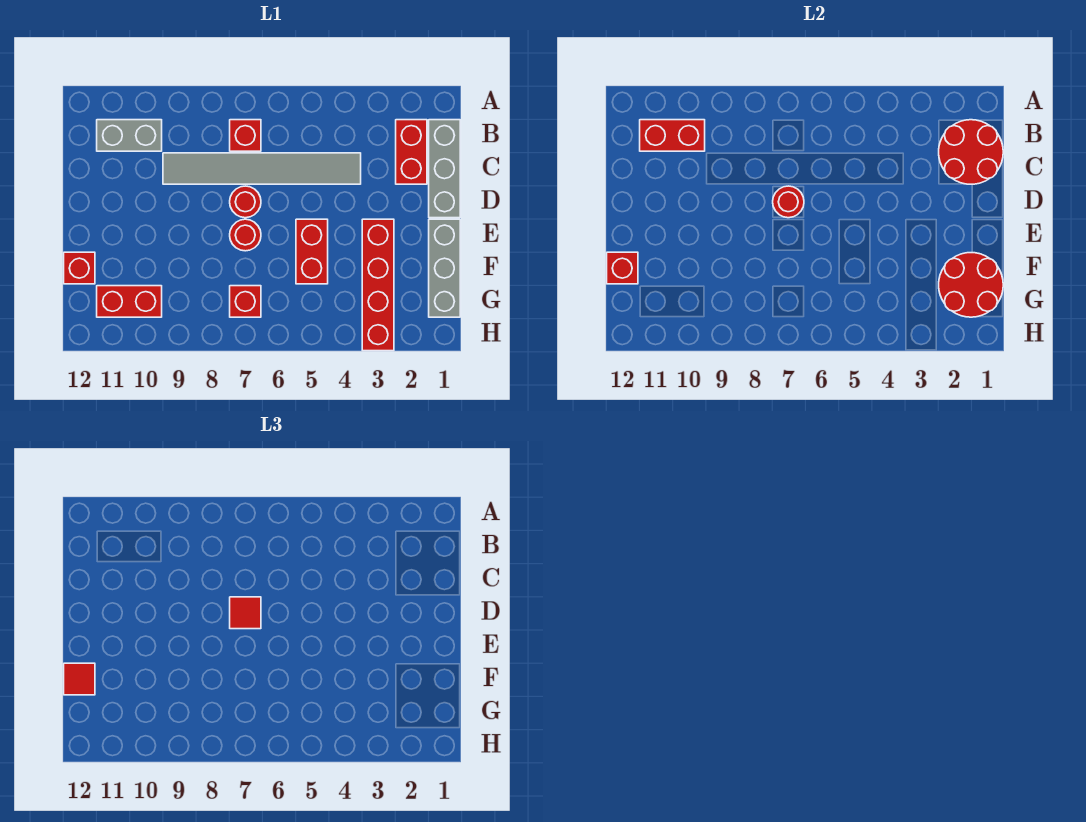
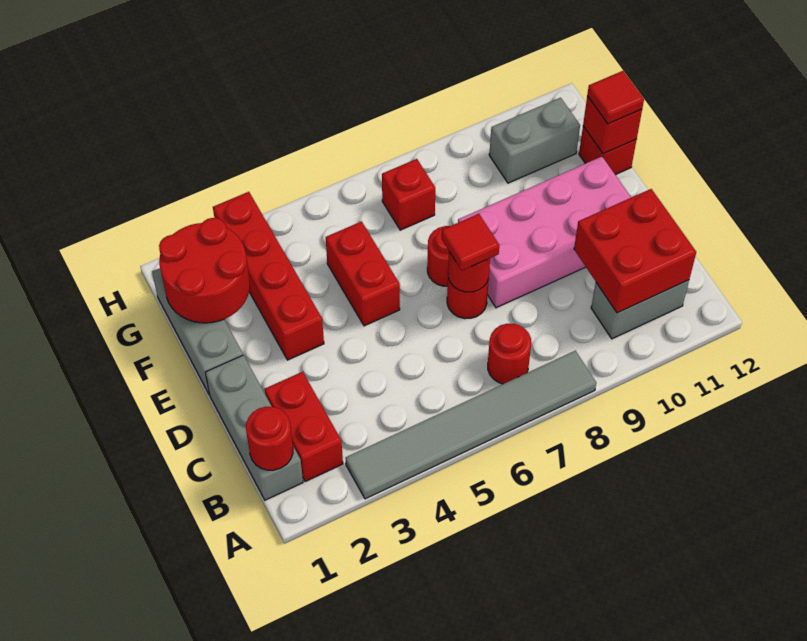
red round brick B1:C2 level 2 -> red round brick B1 level 2
red brick B7 level 1 -> red round brick B7 level 1
red brick B10:B11 level 2 -> red brick B10:C11 level 2
grey tile C4:C9 level 1 -> grey tile A3:A8 level 1
none -> pink brick D8:E11 level 1
red brick G10:G11 level 1 -> grey brick G10:G11 level 1

